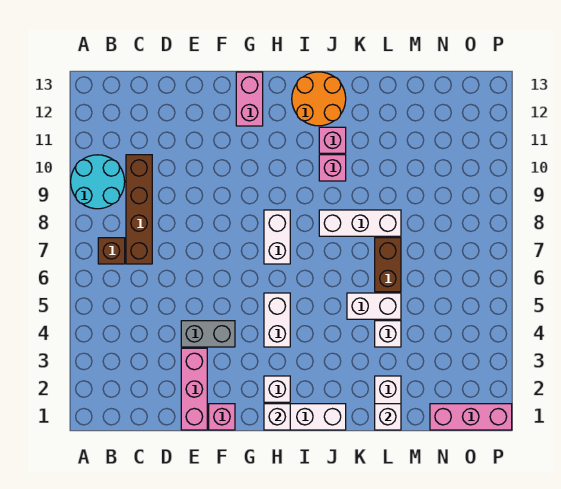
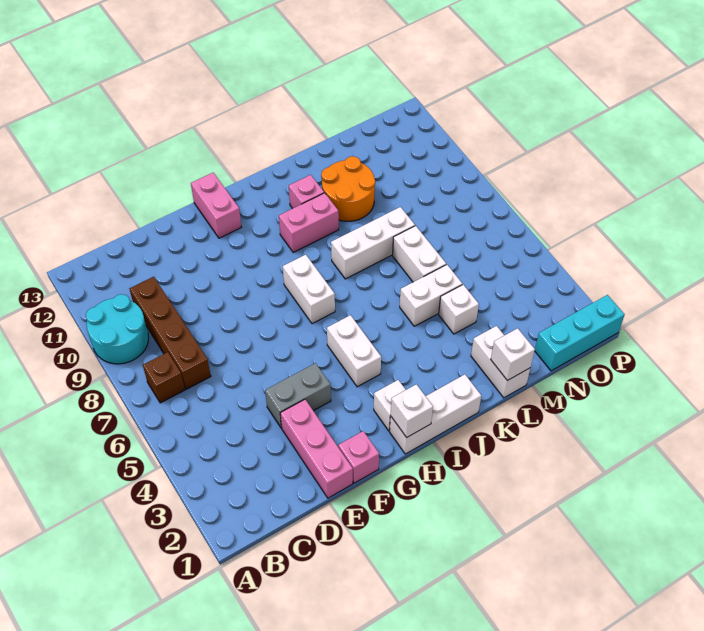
orange round brick I12:J13 level 1 -> orange round brick K10:L11 level 1
pink brick J10 level 1 -> pink brick I10:J10 level 1
brown brick L6:L7 level 1 -> white brick L6:L7 level 1
pink brick N1:P1 level 1 -> cyan brick N1:P1 level 1

